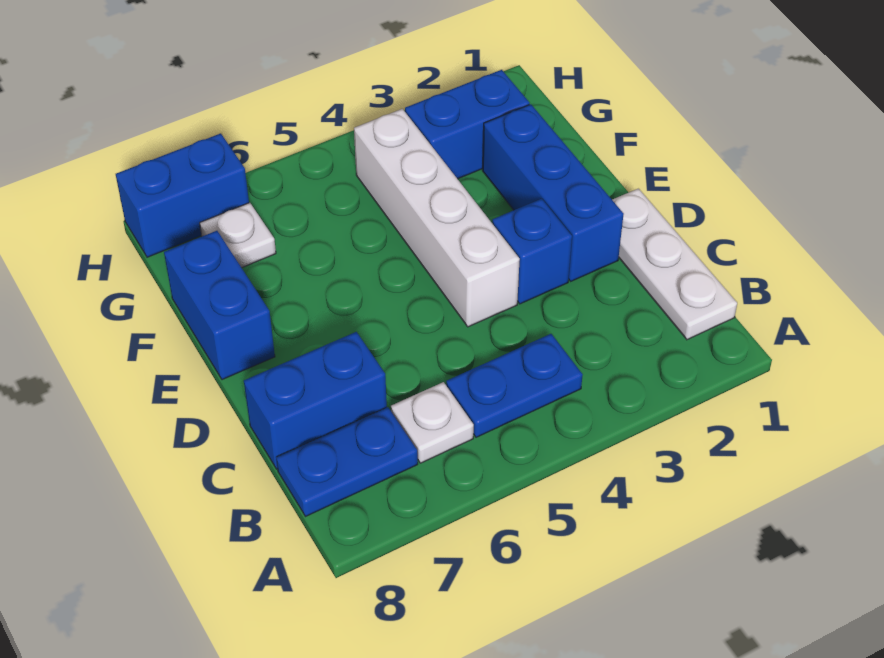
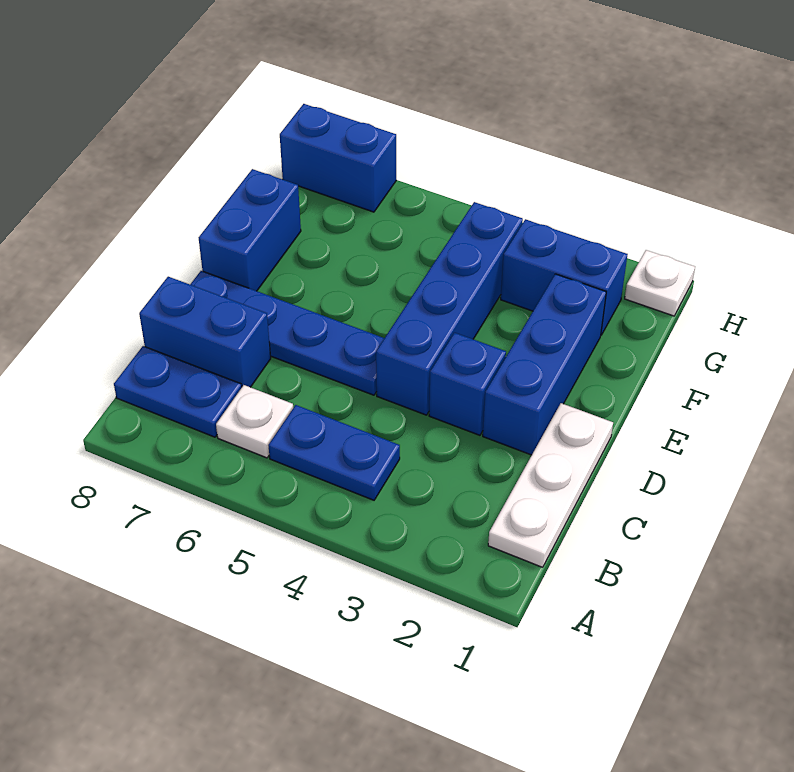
white brick D4:G4 level 1 -> blue brick D4:G4 level 1
none -> blue plate D5:D8 level 1
white plate G7 level 1 -> white plate H1 level 1

